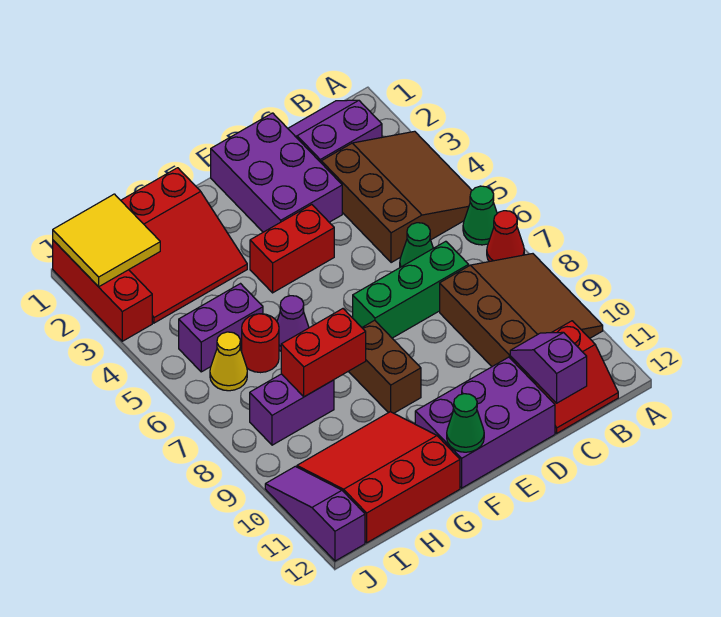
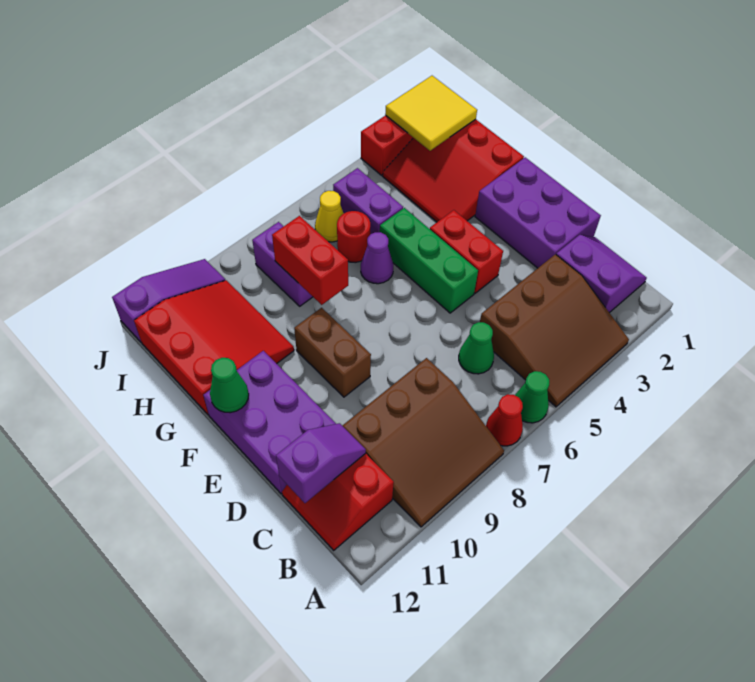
green brick C7:E7 level 1 -> green brick E5:G5 level 1
purple brick D1:E3 level 1 -> purple brick D1:F2 level 1
brown brick F8:F9 level 1 -> brown brick E9:F9 level 1

